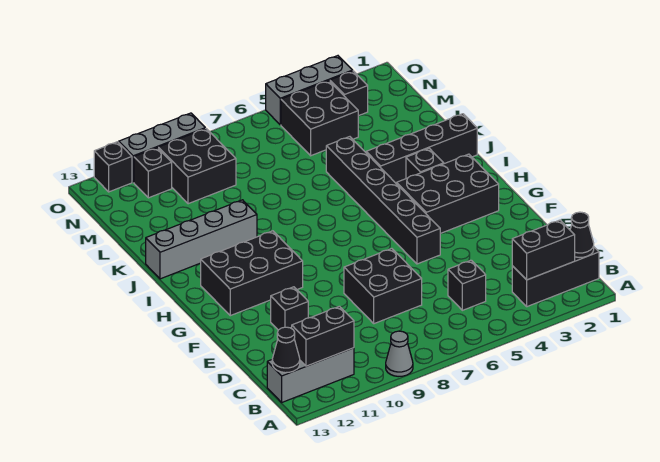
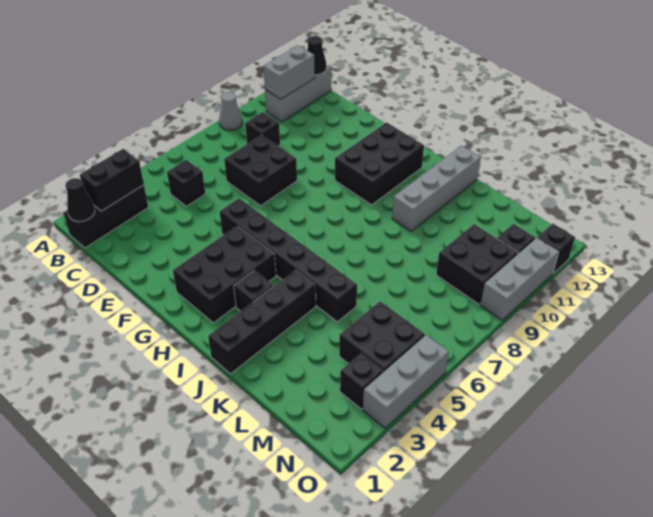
black brick B11:B12 level 2 -> grey brick B11:B12 level 2
black brick E11 level 1 -> black brick C9 level 1

